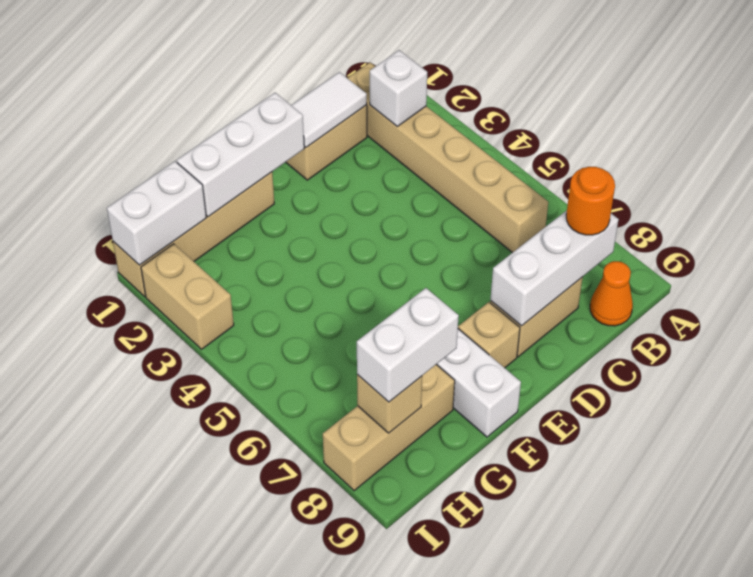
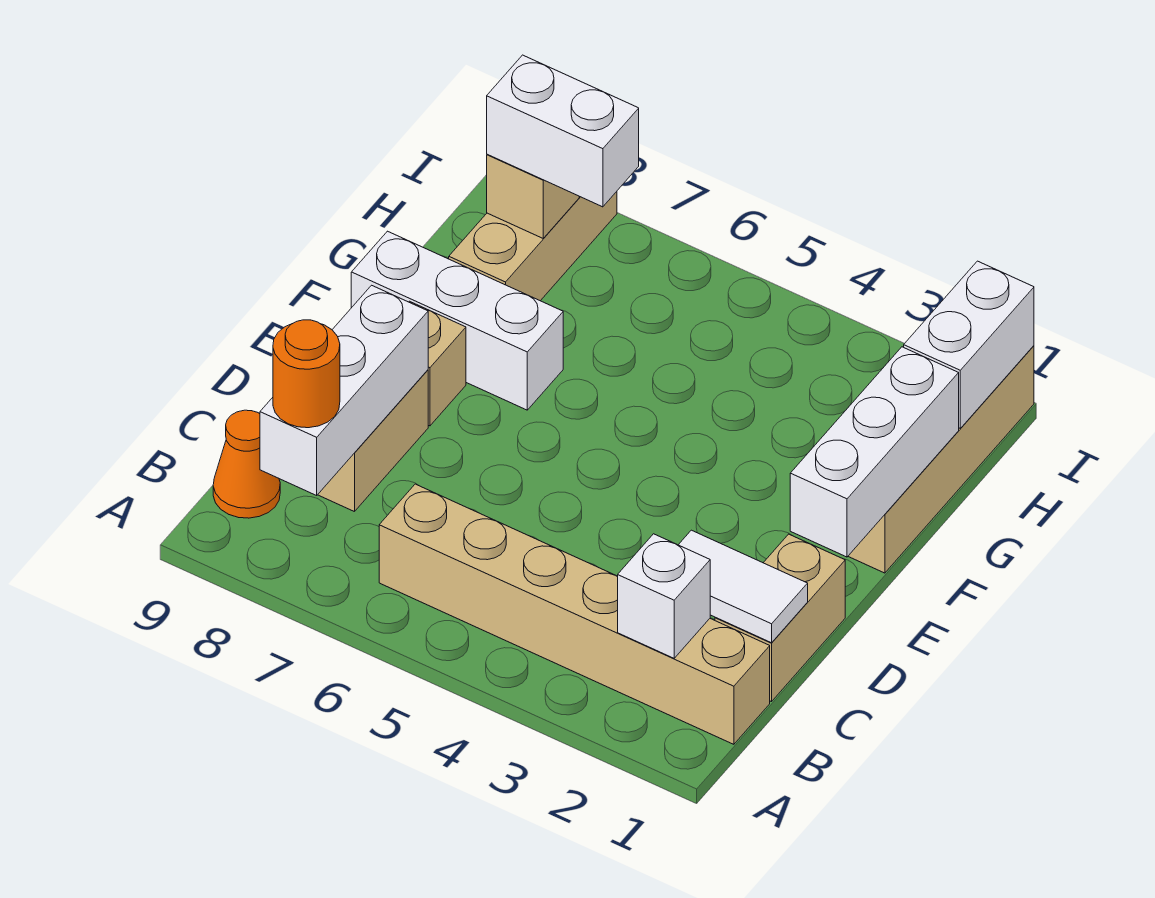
white tile C1:D1 level 2 -> white tile C1:C2 level 2
white brick G8:H8 level 3 -> white brick H7:H8 level 3
tan brick I2:I3 level 1 -> none

